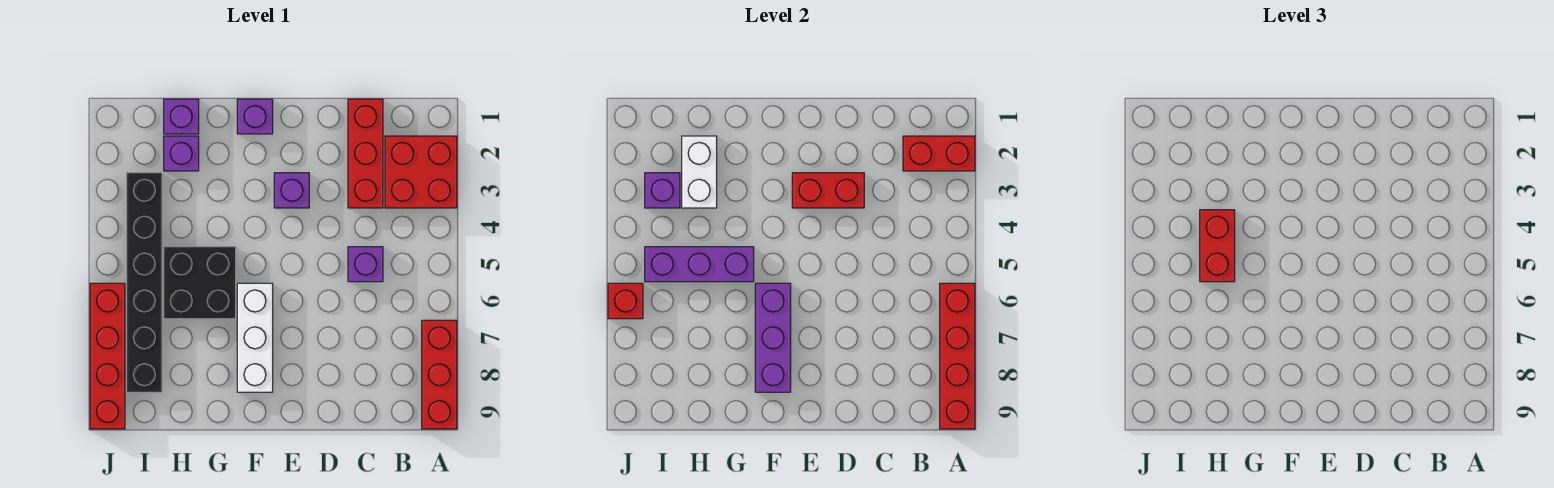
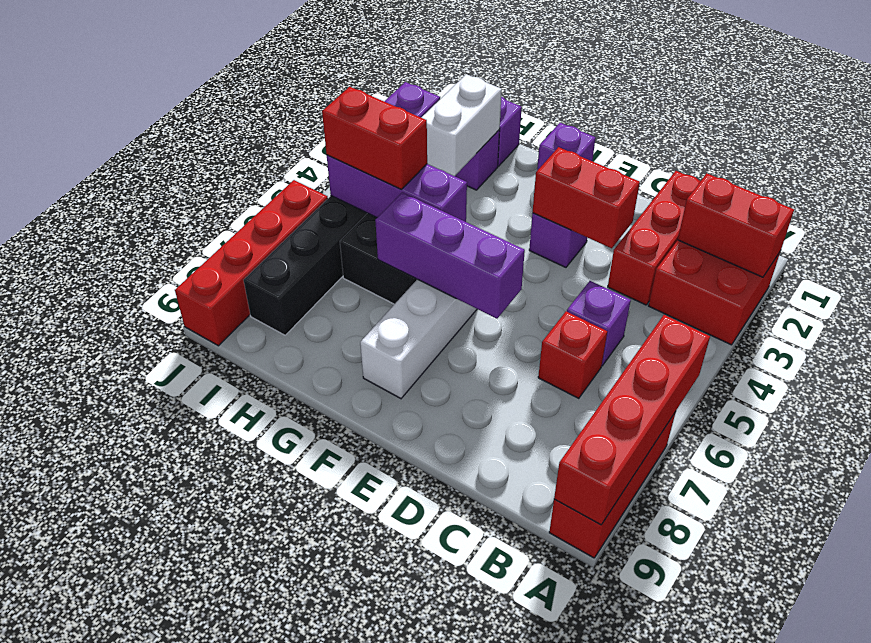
purple brick F6:F8 level 2 -> purple brick E6:G6 level 2
red brick H4:H5 level 3 -> red brick H5:I5 level 3
red brick J6 level 2 -> red brick C6 level 1

